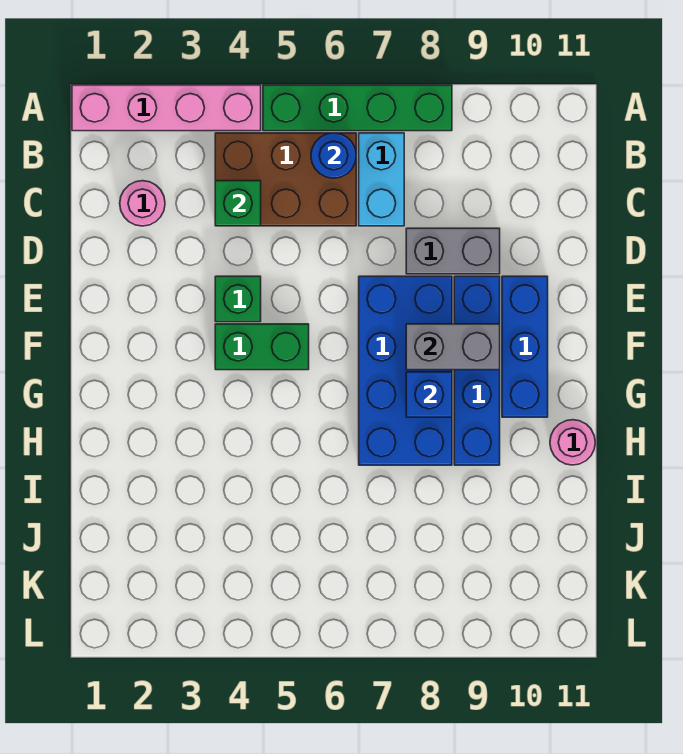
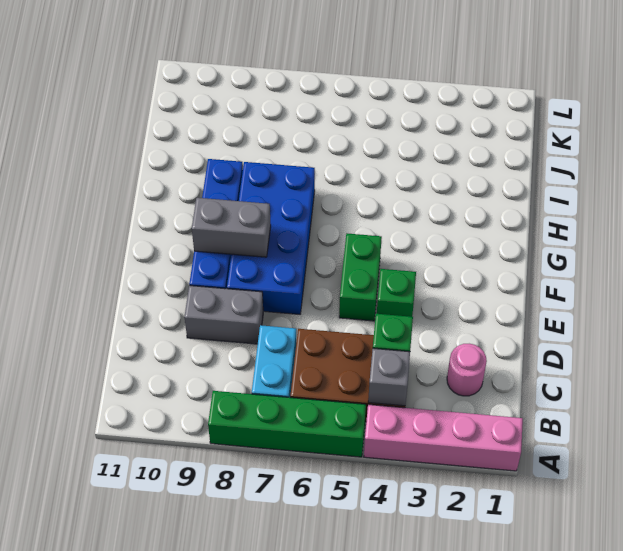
none -> grey brick B4 level 2
blue round brick B6 level 2 -> none
blue brick E10:G10 level 1 -> none
green brick F4:F5 level 1 -> green brick E5:F5 level 1
blue brick G8 level 2 -> none
pink round brick H11 level 1 -> none

